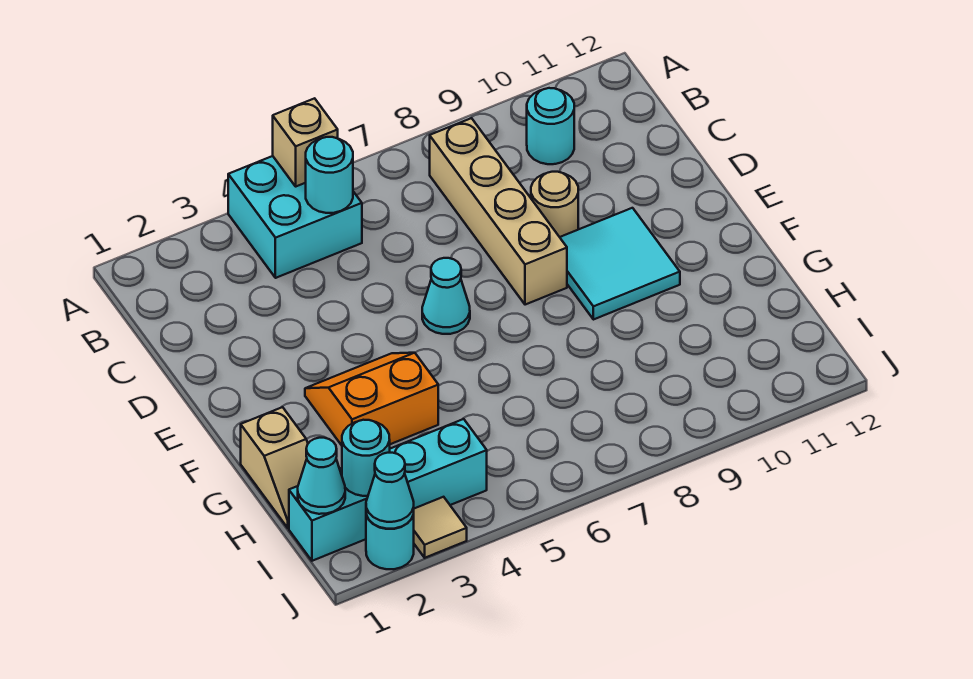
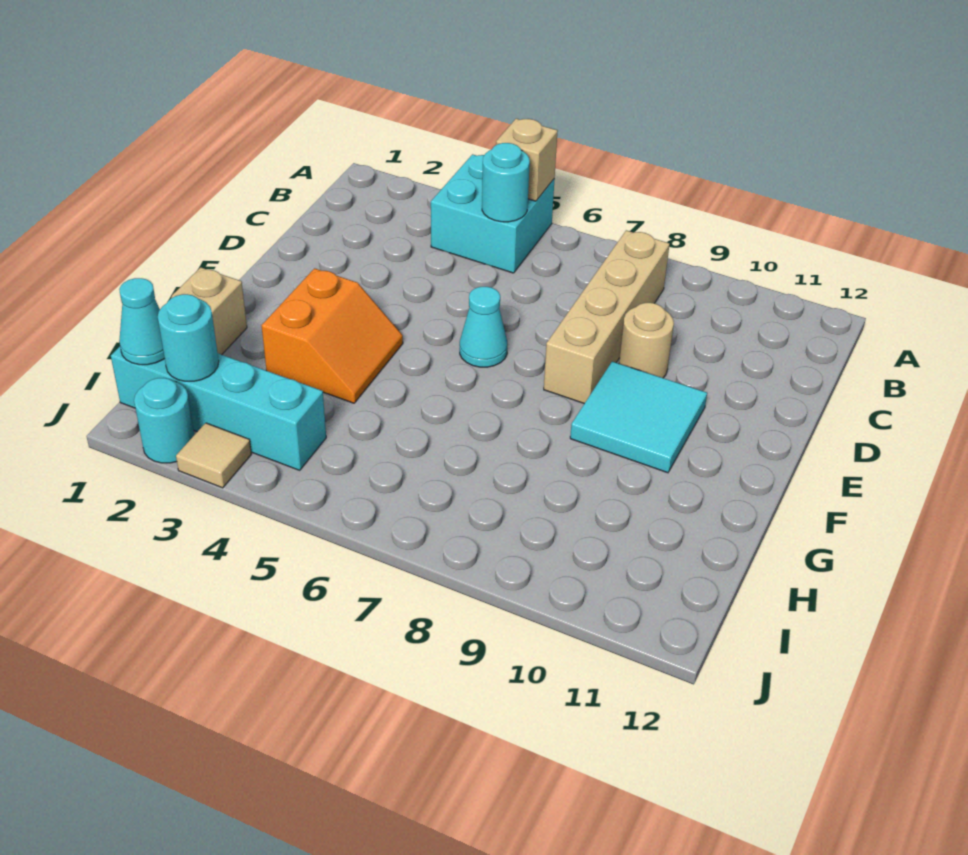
cyan round brick B10 level 1 -> none
orange slope F3:G4 level 1 top G -> orange slope F3:G4 level 1 top 3
cyan cone J2 level 2 -> none

